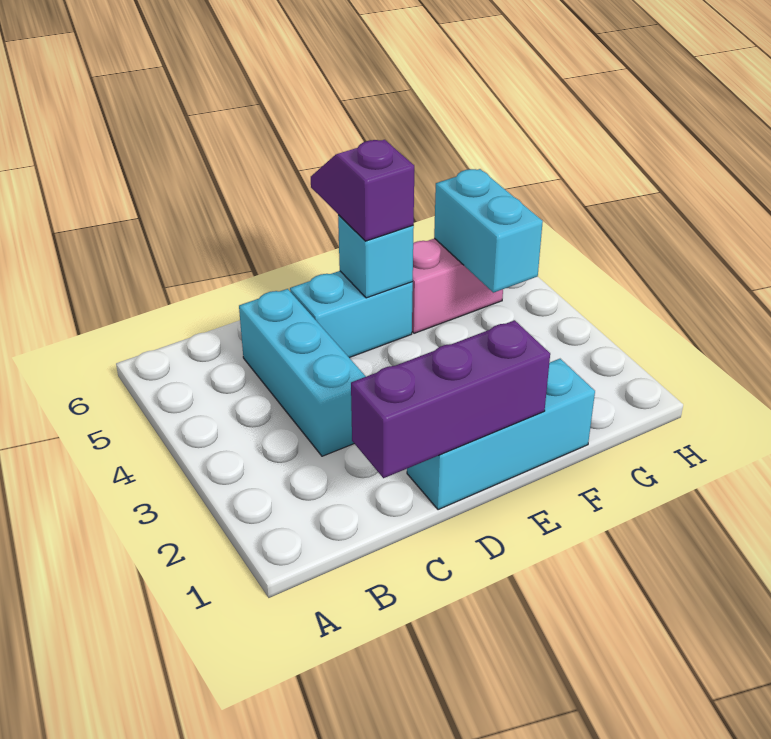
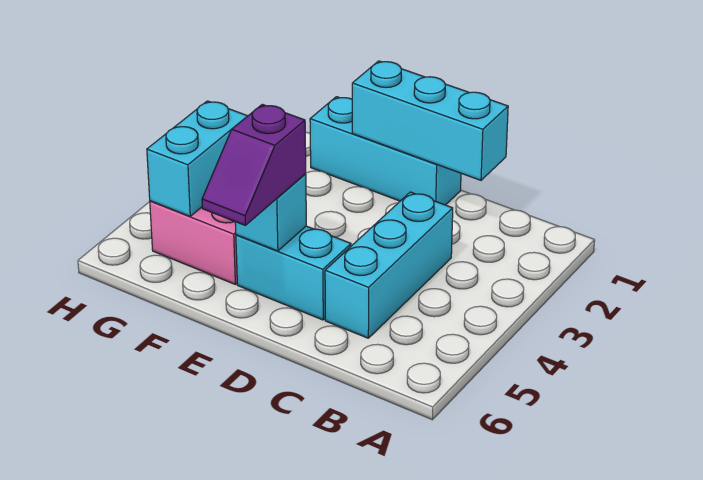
purple brick C1:E1 level 2 -> cyan brick C1:E1 level 2

